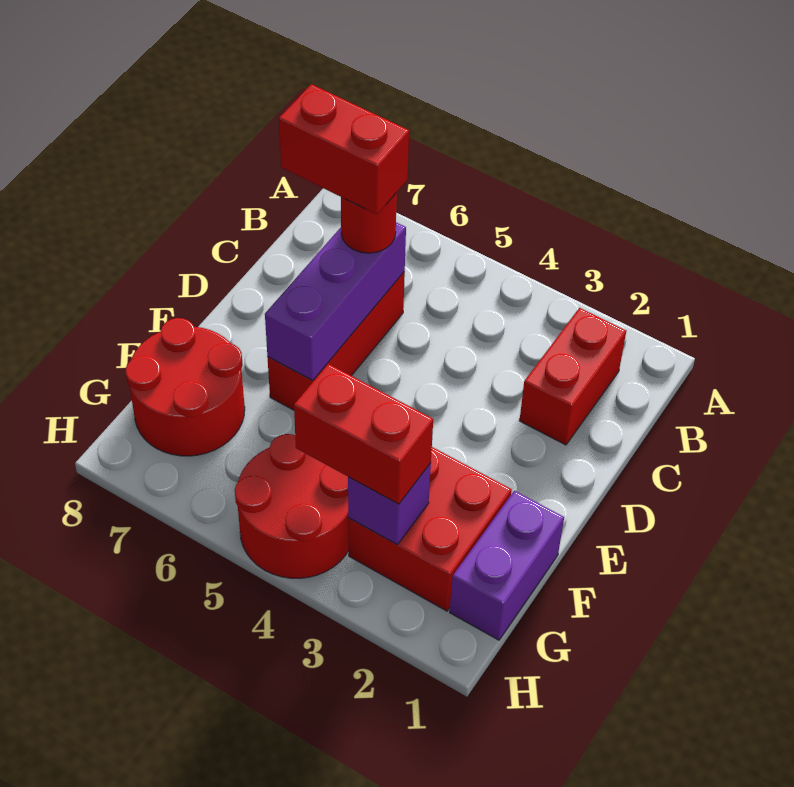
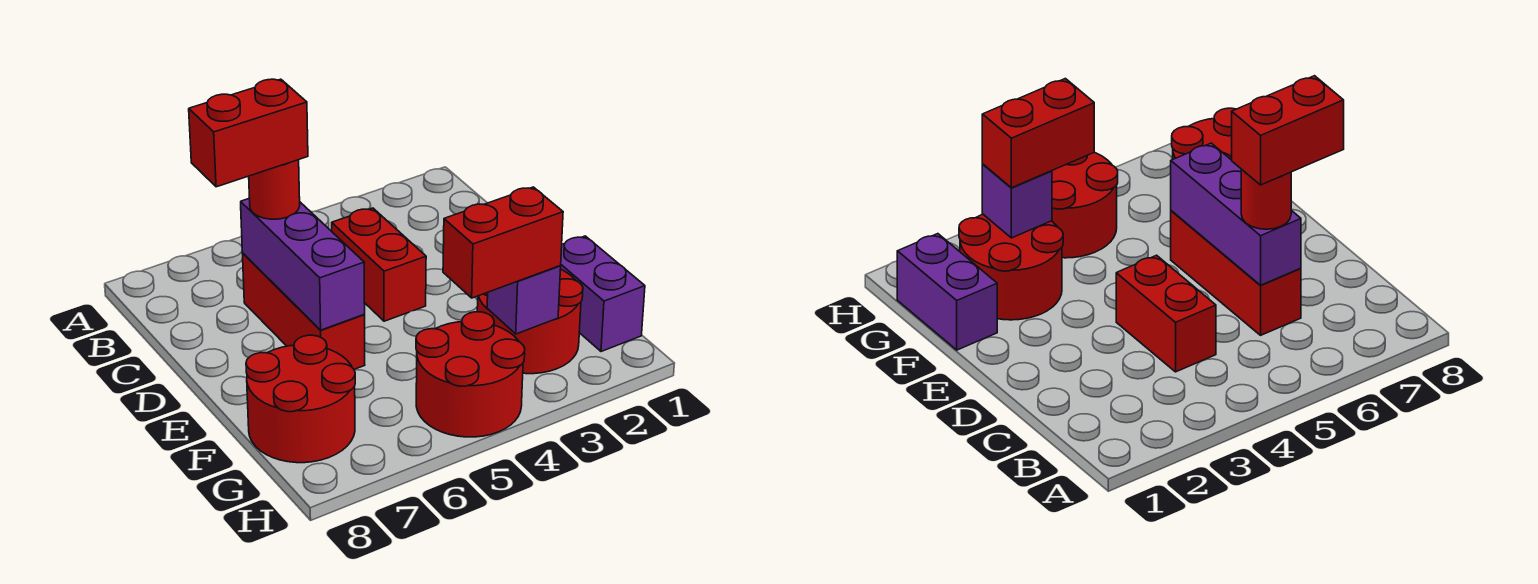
red brick B2:C2 level 1 -> red brick C4:D4 level 1
red brick F2:G3 level 1 -> red round brick F2:G3 level 1

